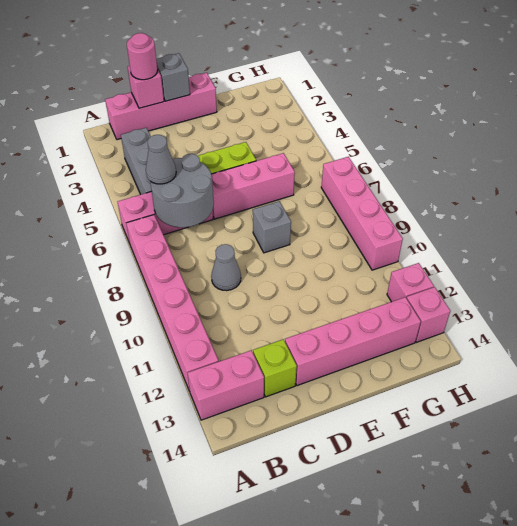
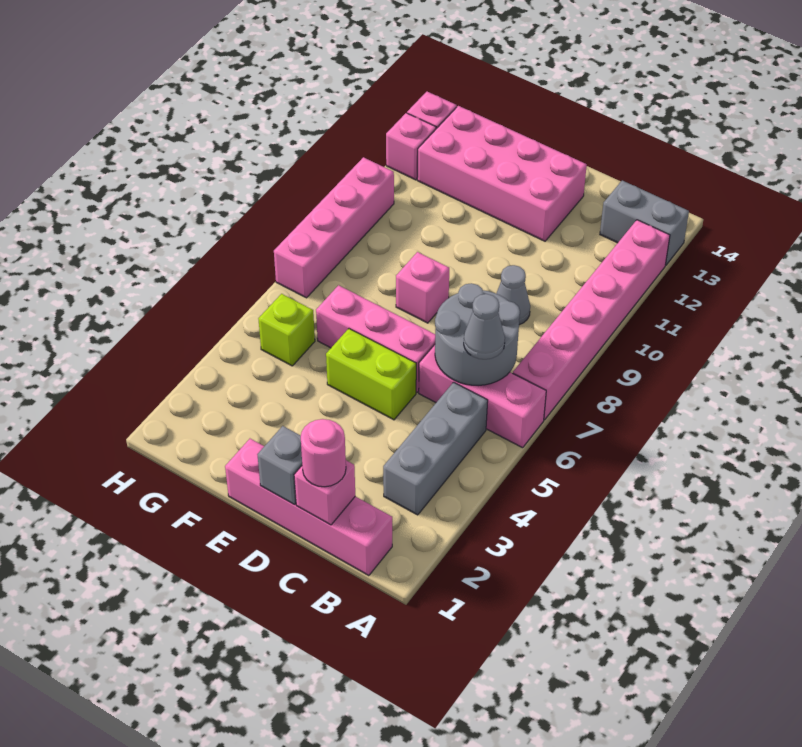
pink brick A13:B13 level 1 -> grey brick A13:B13 level 1
lime brick C13 level 1 -> lime brick G5 level 1
pink brick D13:G13 level 1 -> pink brick D12:G13 level 1
grey brick E8 level 1 -> pink brick E8 level 1

